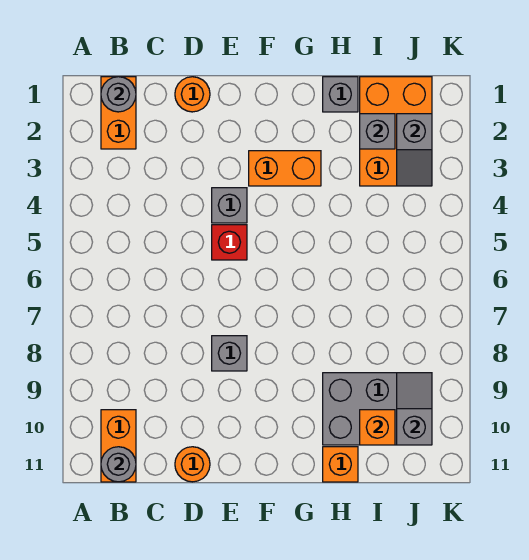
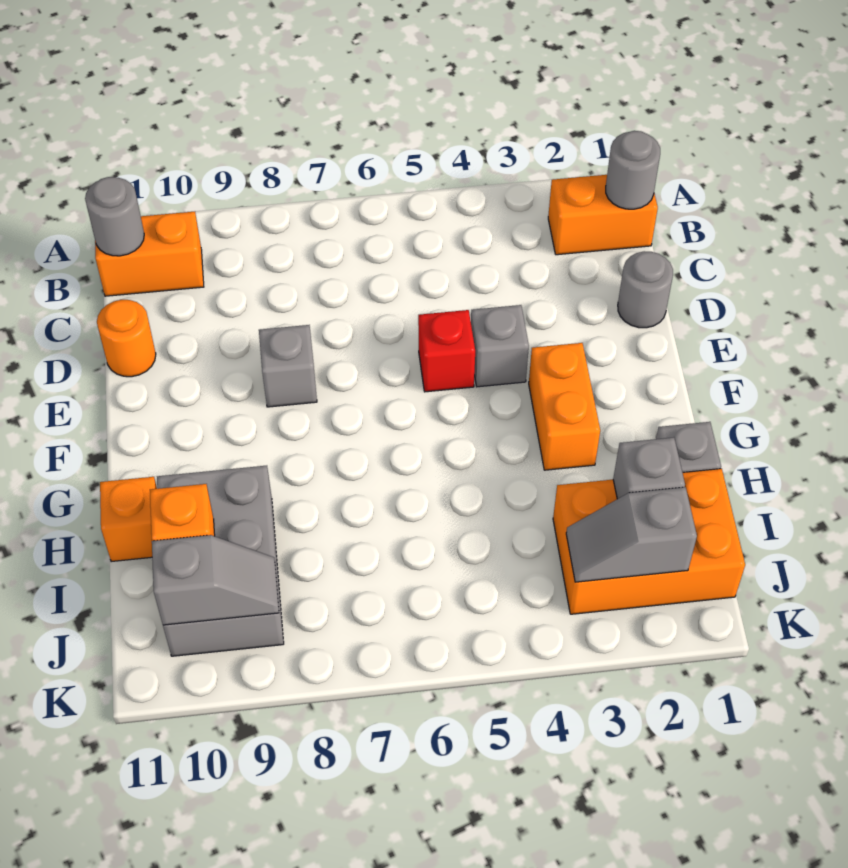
orange round brick D1 level 1 -> grey round brick D1 level 1

